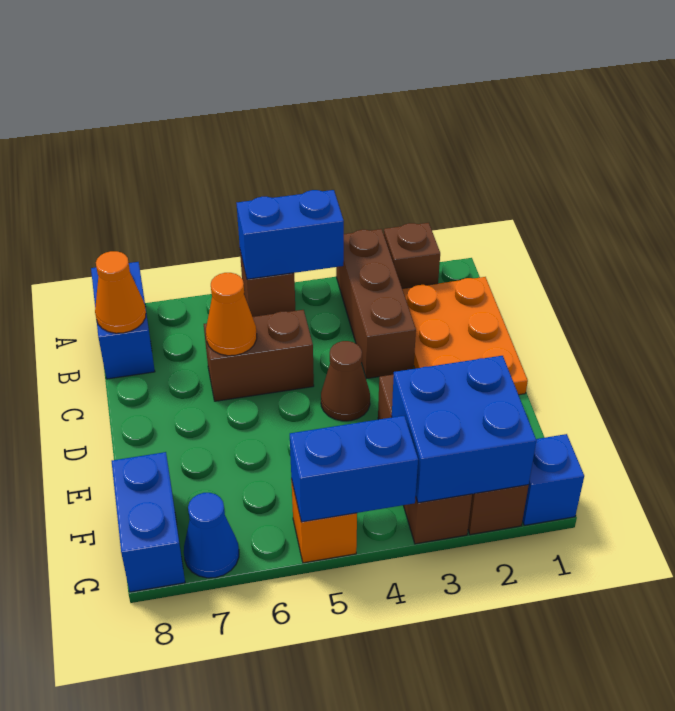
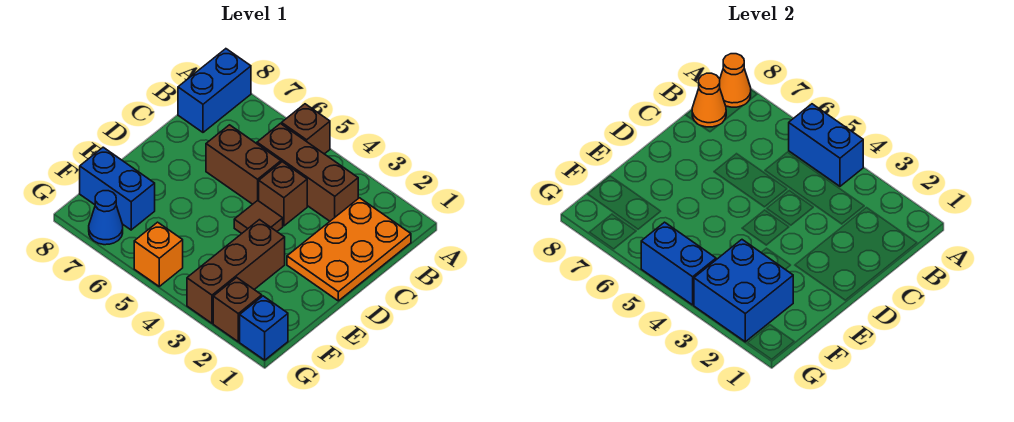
brown brick A2 level 1 -> brown brick C4 level 1
brown brick A3:C3 level 1 -> brown brick B3:B5 level 1
orange cone C6 level 2 -> orange cone A8 level 2
brown cone D4 level 1 -> brown tile D4 level 1
blue brick F8:G8 level 1 -> blue brick F7:F8 level 1

